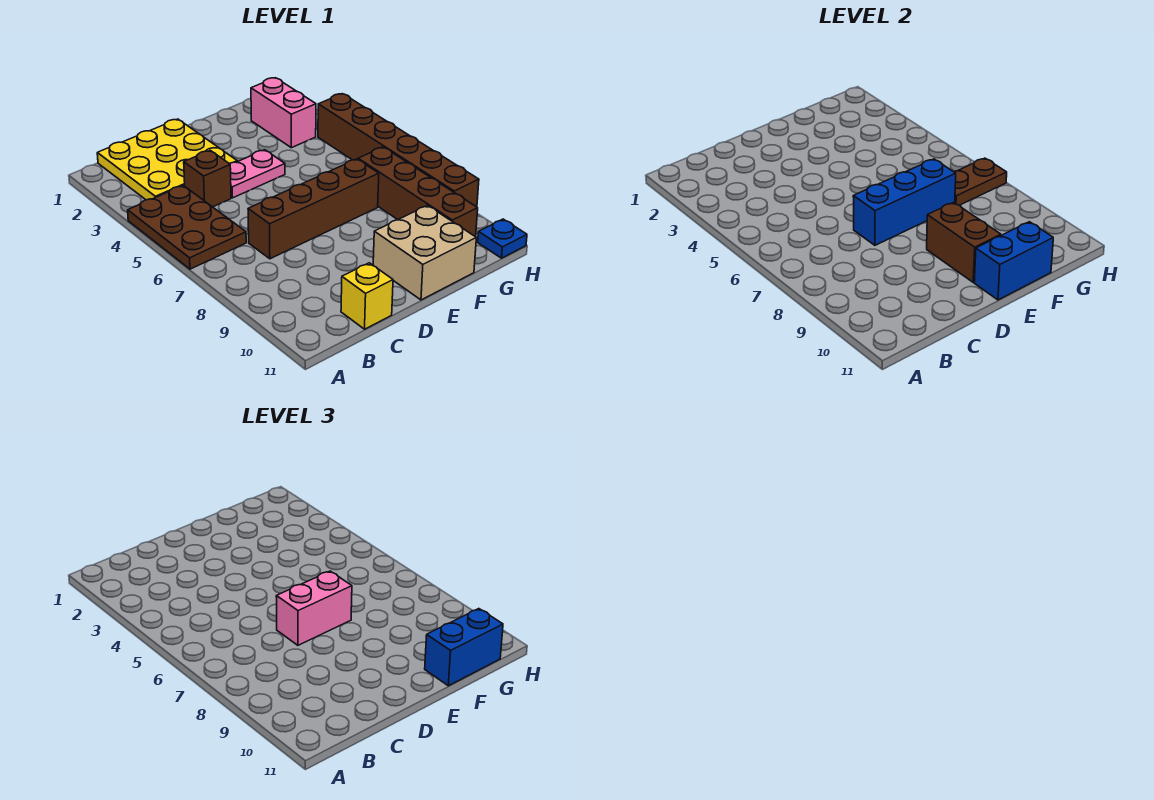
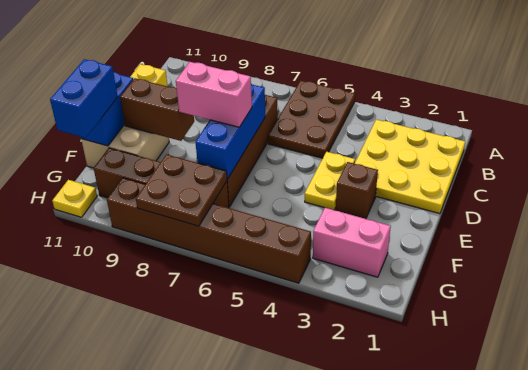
brown plate A4:B6 level 1 -> brown plate A5:C6 level 1
brown brick C4 level 1 -> brown brick E3 level 1
pink plate D4:E4 level 1 -> yellow plate D4:E4 level 1
pink brick D7:E7 level 3 -> pink brick E7:E8 level 3
brown plate G7:H7 level 2 -> brown plate G7:H8 level 2
blue plate H11 level 1 -> yellow plate H11 level 1

